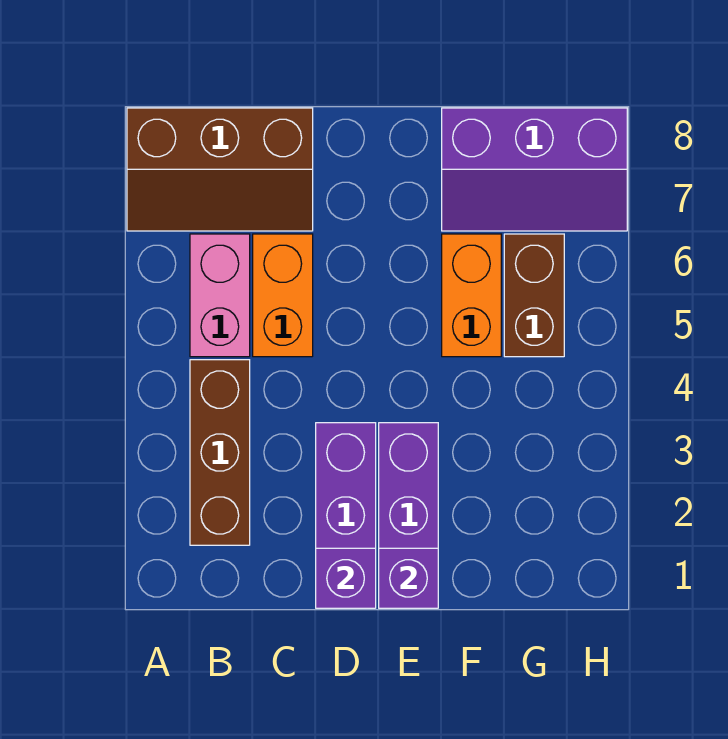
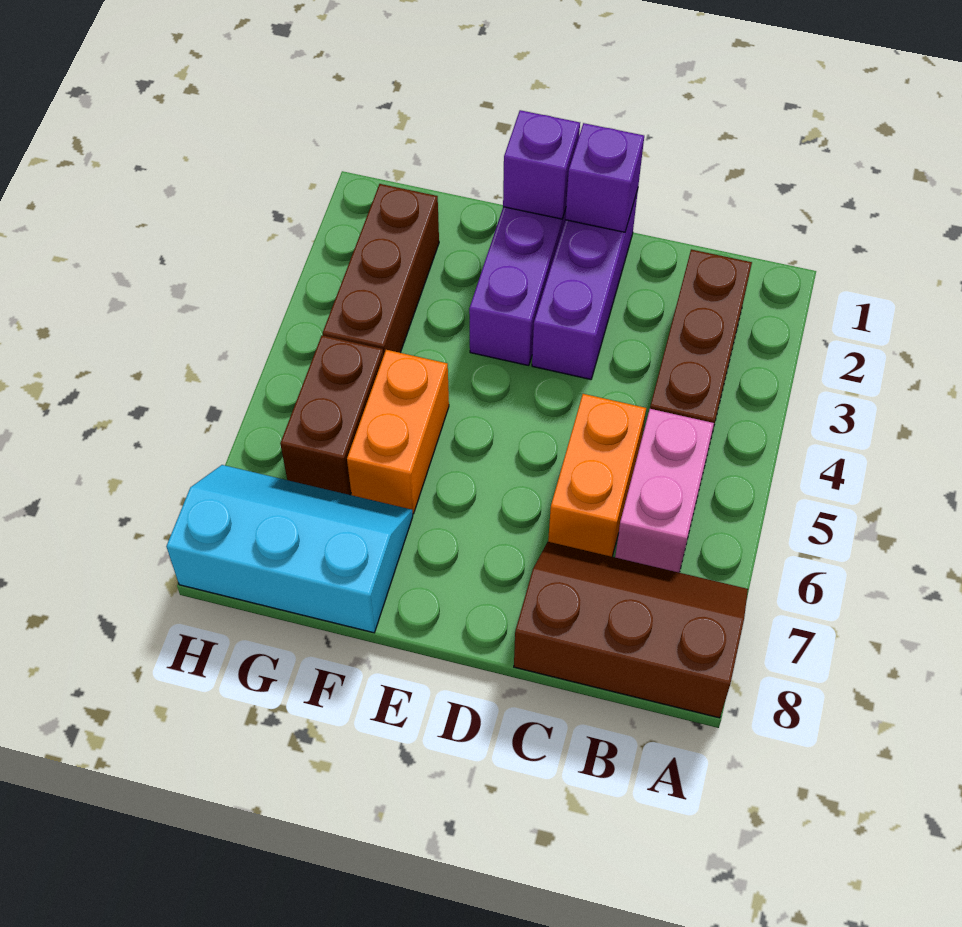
purple slope F7:H8 level 1 top 8 -> cyan slope F7:H8 level 1 top 8
none -> brown brick G2:G4 level 1

